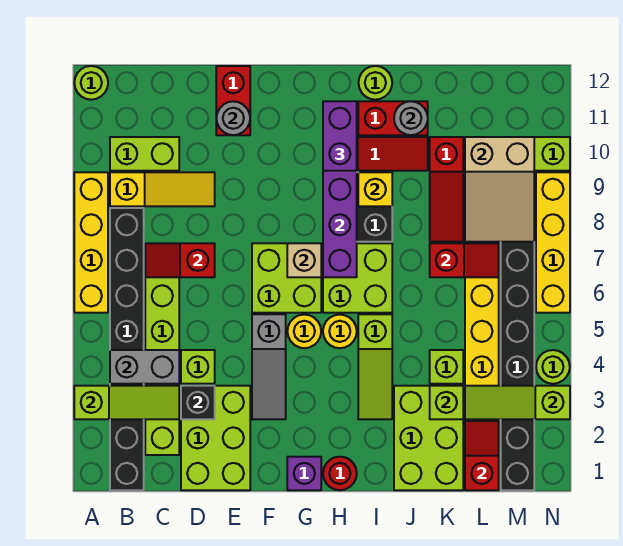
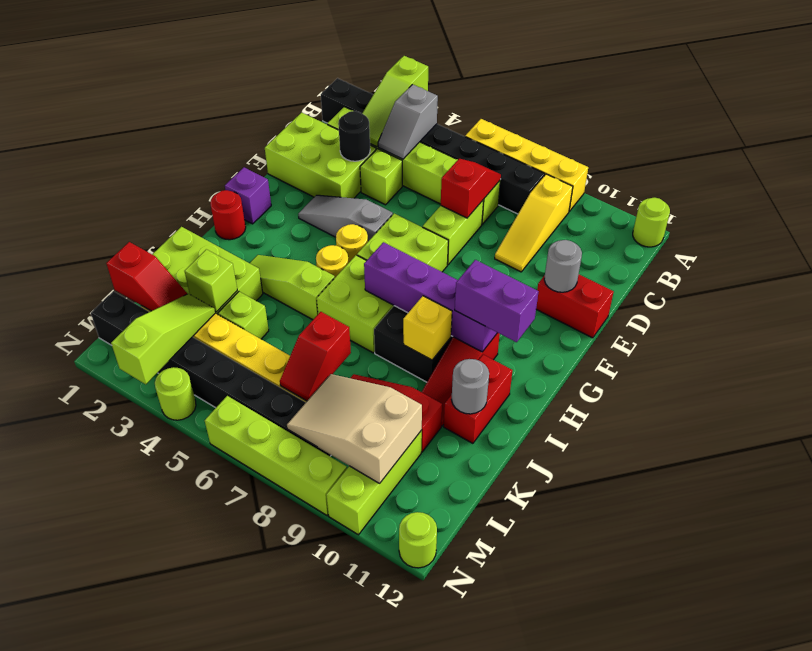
grey brick B4:C4 level 2 -> grey slope B4:C4 level 2 top B
lime brick B10:C10 level 1 -> lime brick D7:E7 level 1
black brick D3 level 2 -> black round brick D3 level 2
tan brick G7 level 2 -> none
lime round brick I12 level 1 -> lime round brick N12 level 1
yellow brick N6:N9 level 1 -> lime brick N6:N9 level 1

